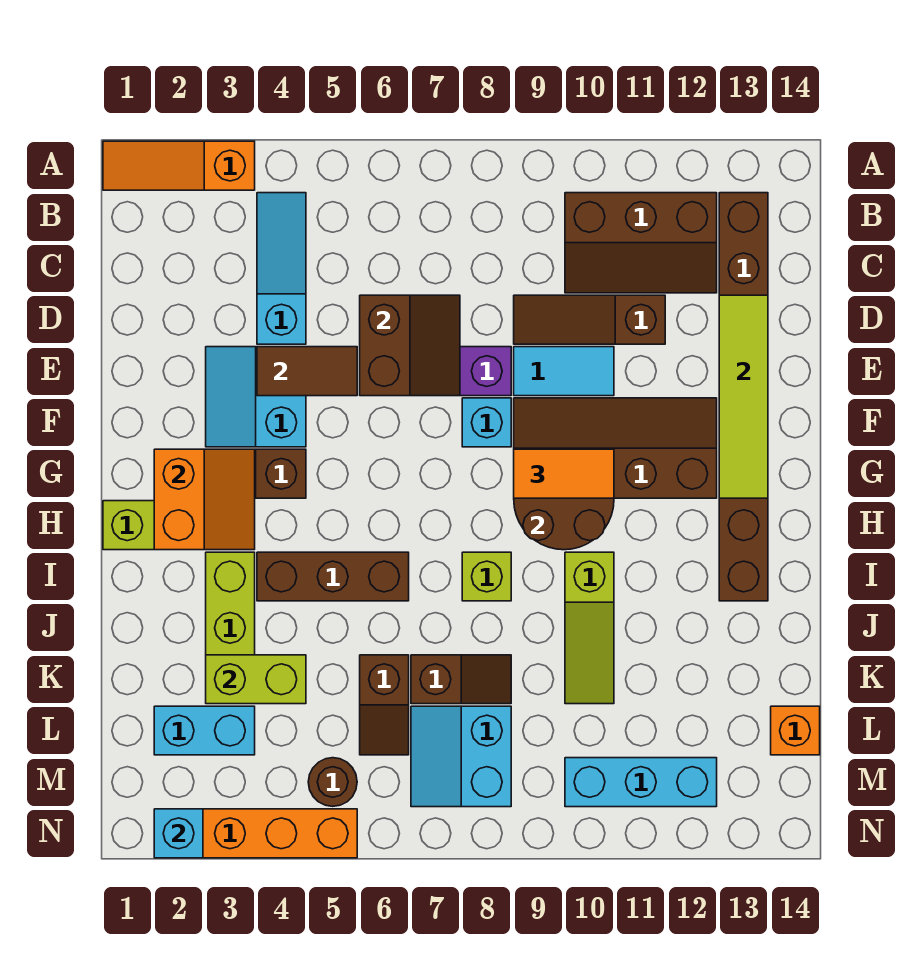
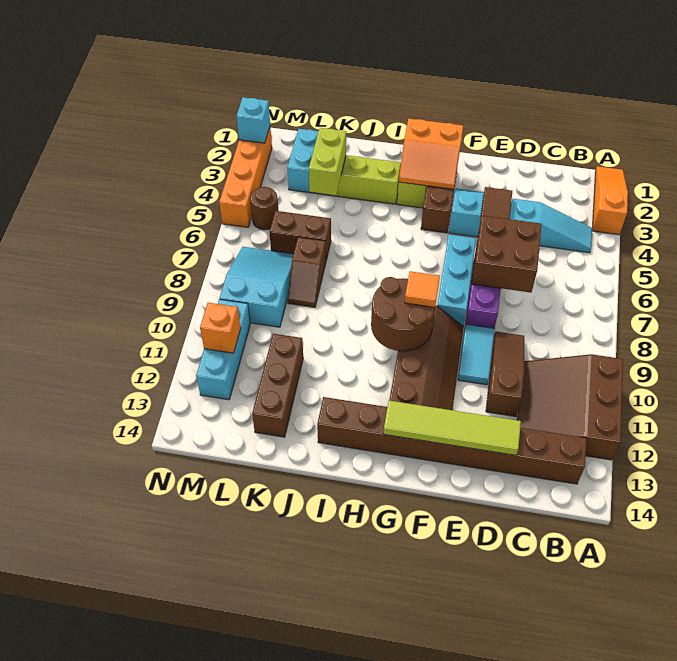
brown slope B10:C12 level 1 top B -> brown slope A10:C12 level 1 top A
brown slope D6:E7 level 2 top 6 -> brown brick D6:E7 level 2
cyan brick F8 level 1 -> cyan brick F6:F8 level 1
orange tile G9:G10 level 3 -> orange tile G9 level 3
brown brick I4:I6 level 1 -> brown brick K11:K13 level 1
lime brick I8 level 1 -> none
lime slope I10:K10 level 1 top I -> none
brown slope K6:L6 level 1 top K -> brown brick K6:L6 level 1
cyan slope L7:M8 level 1 top 8 -> cyan slope L7:M9 level 1 top 9
orange brick L14 level 1 -> orange brick M11 level 2

